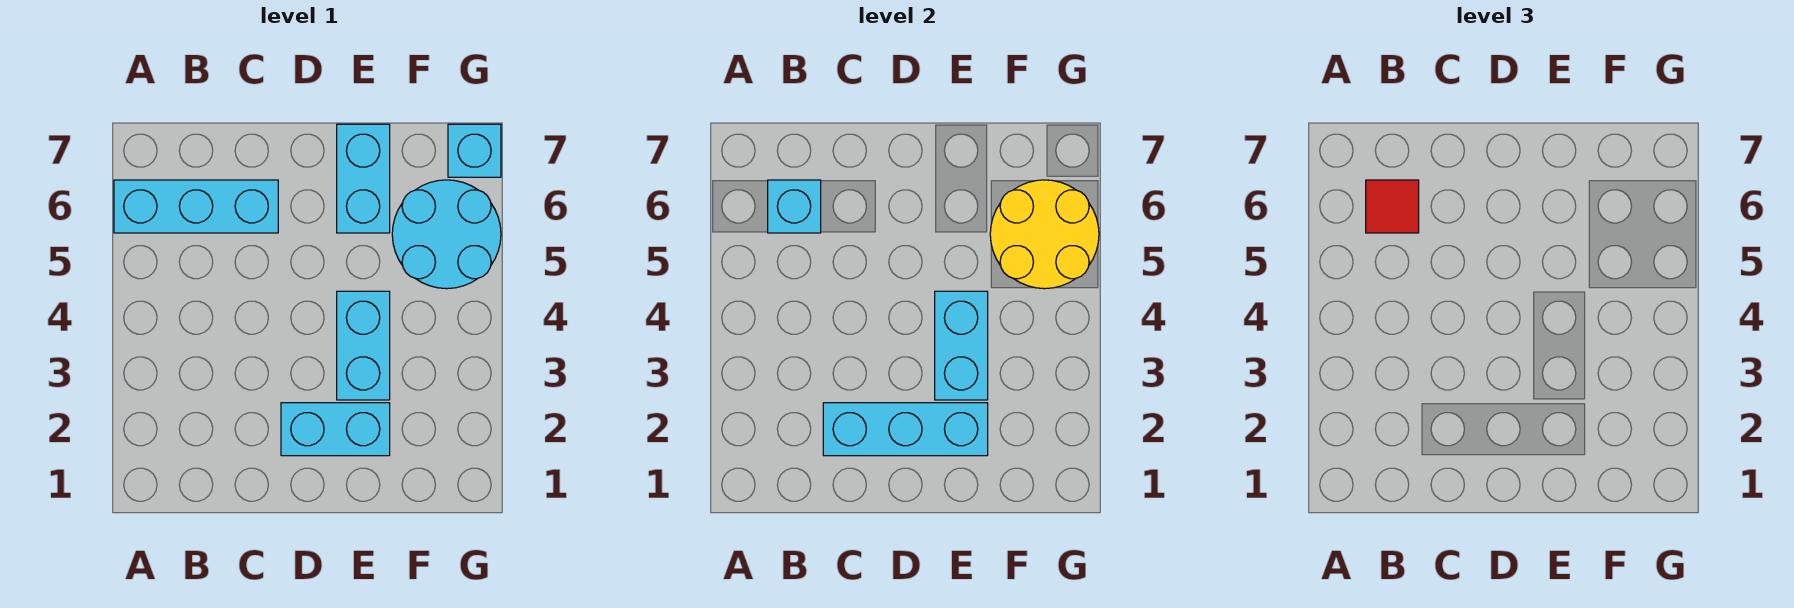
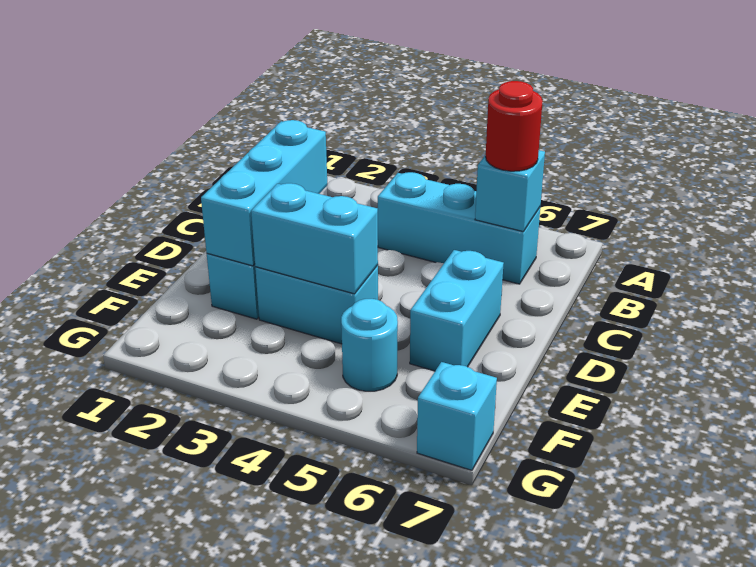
cyan brick A6:C6 level 1 -> cyan brick B4:B6 level 1
red tile B6 level 3 -> red round brick B6 level 3
cyan brick E6:E7 level 1 -> cyan brick D6:E6 level 1
cyan round brick F5:G6 level 1 -> cyan round brick F5 level 1
yellow round brick F5:G6 level 2 -> none

